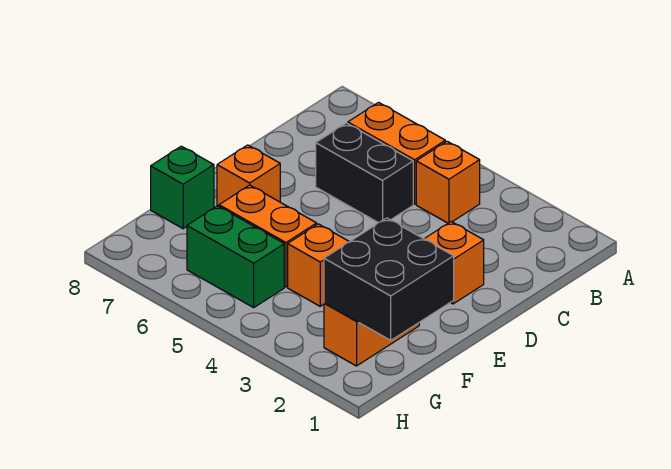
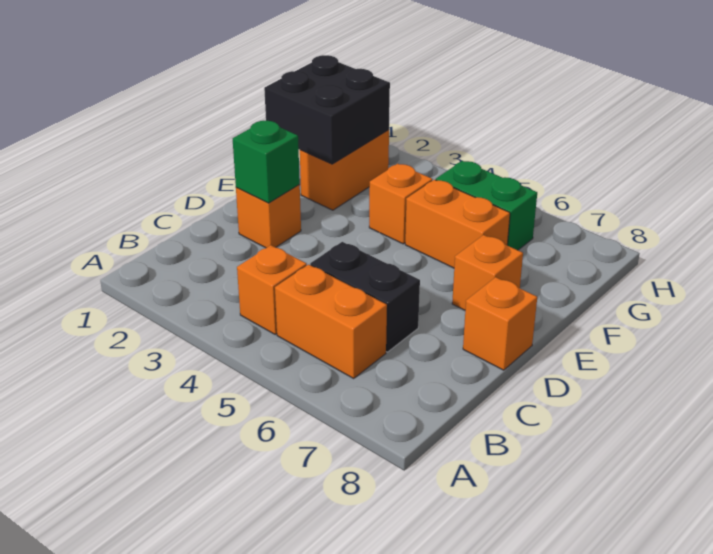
none -> orange brick D8 level 1
green brick F8 level 1 -> green brick D2 level 2

